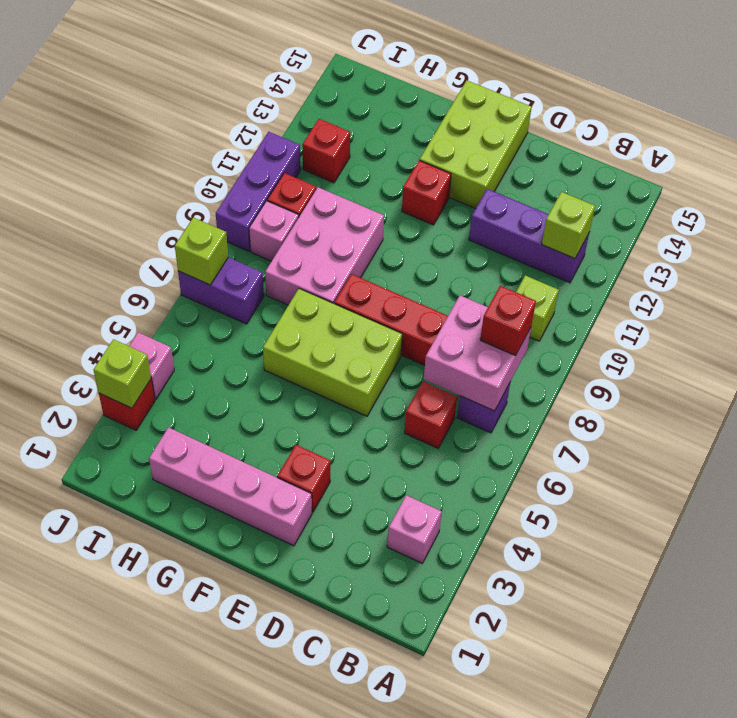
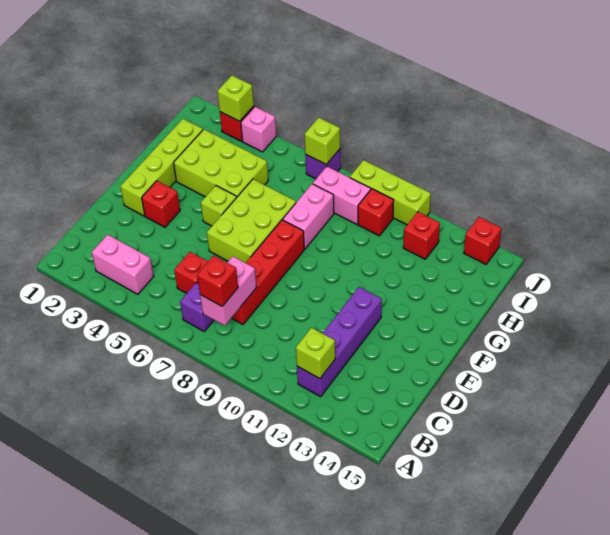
pink brick B3 level 1 -> pink brick B3:B4 level 1
pink brick B7:C8 level 2 -> pink brick B8:C8 level 2
lime brick B10 level 1 -> lime brick F5 level 1
purple brick B12:D12 level 1 -> purple brick B12:E12 level 1
pink brick E2:H2 level 1 -> lime brick E2:H2 level 1
lime brick E13:F15 level 1 -> lime brick G3:H5 level 1
red brick F12 level 1 -> red brick J14 level 1
pink brick G8:H10 level 1 -> pink brick G8:H8 level 1
purple brick I7:J7 level 1 -> purple brick J7 level 1
pink brick I9 level 1 -> pink brick I8:I9 level 1
purple brick J9:J11 level 1 -> lime brick J9:J11 level 1

